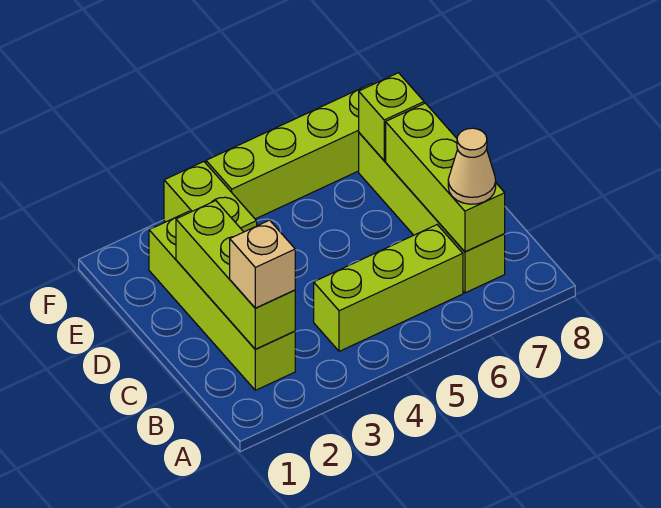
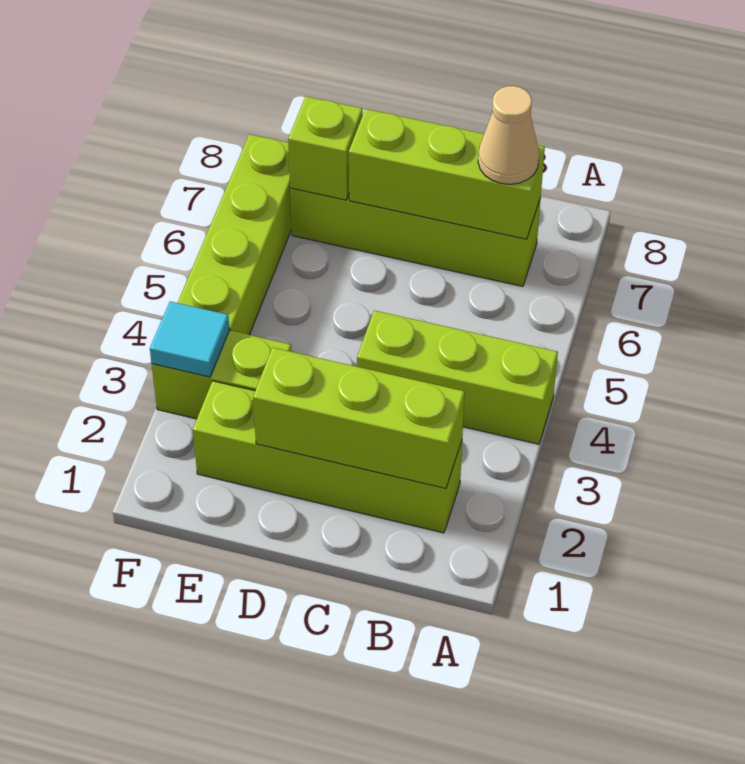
tan brick B2 level 3 -> none
lime brick B4:B6 level 1 -> lime brick A4:C4 level 1
none -> cyan tile F3 level 2

